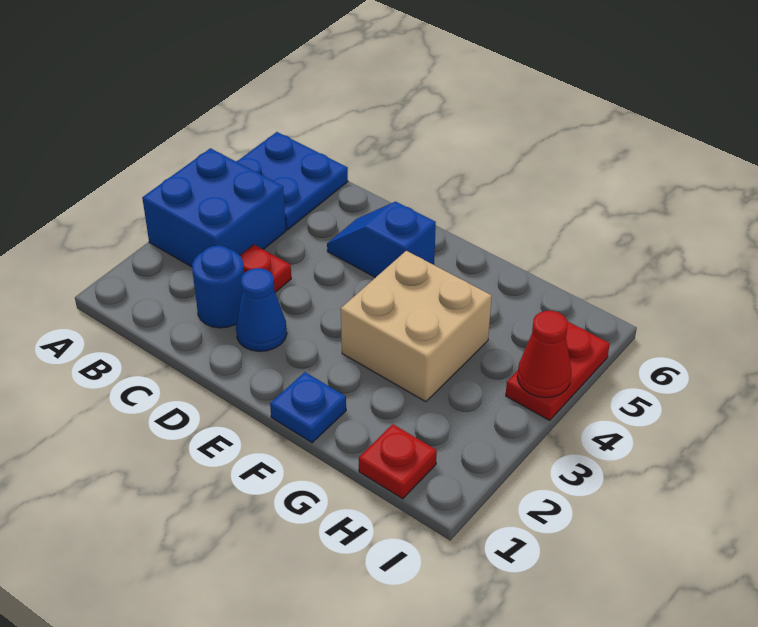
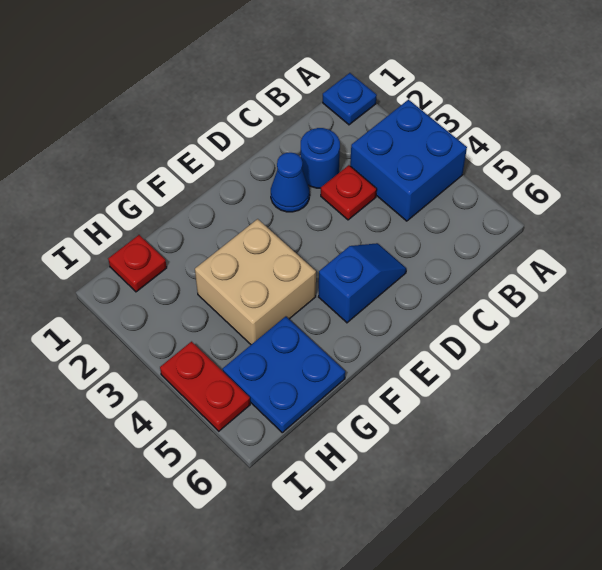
blue plate A5:B6 level 1 -> blue plate G5:H6 level 1
blue plate F1 level 1 -> blue plate A1 level 1
red cone I4 level 2 -> none

